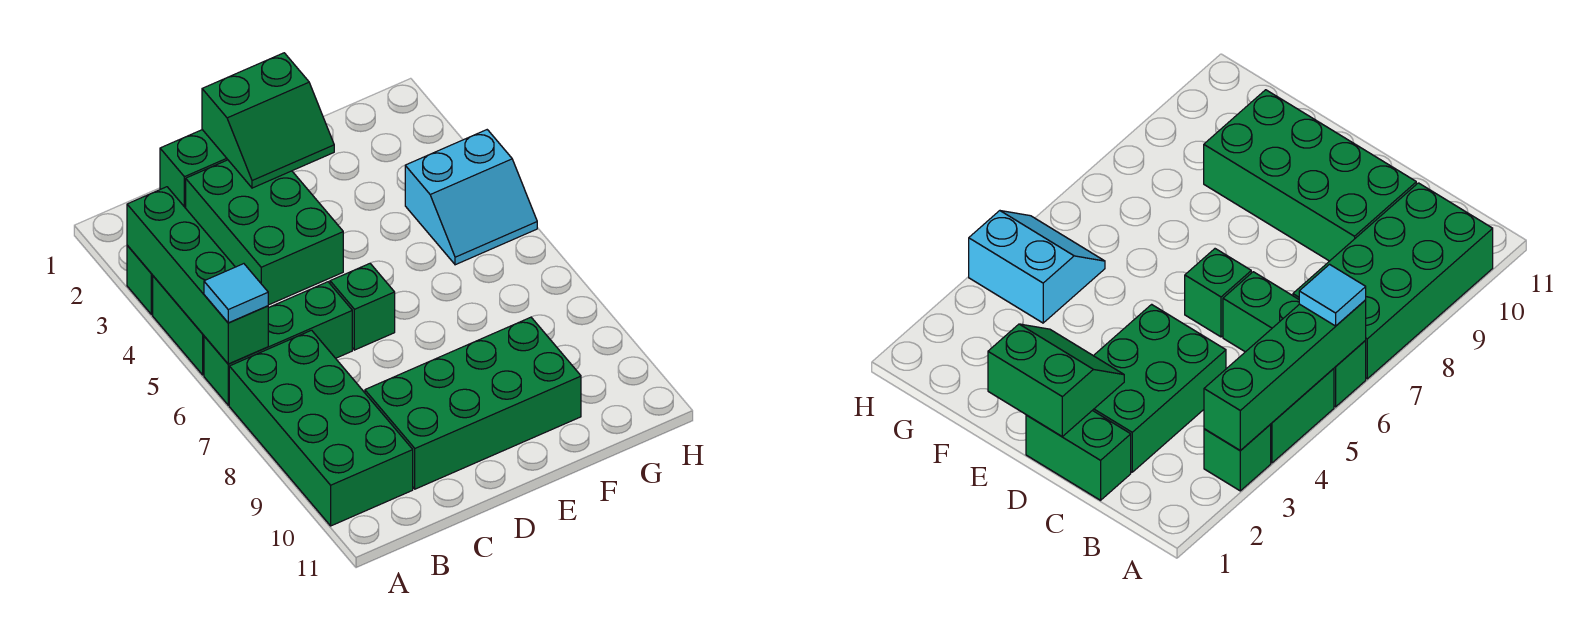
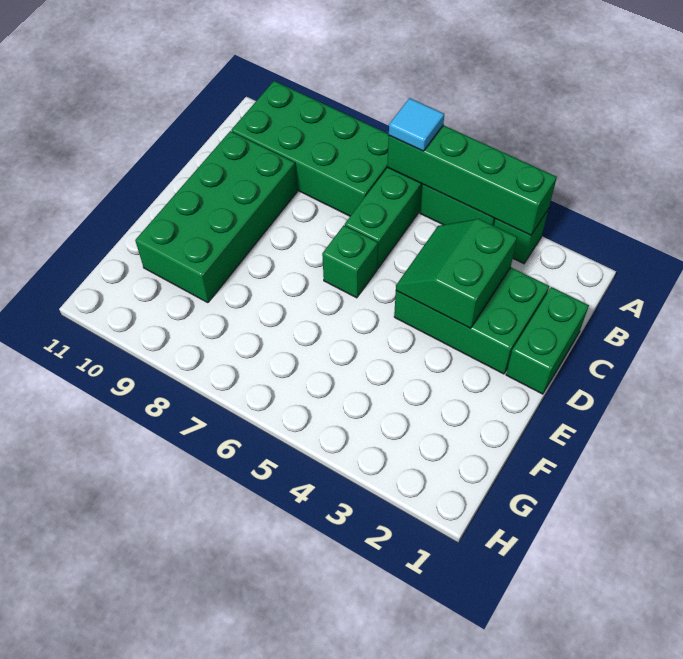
green slope D1:E2 level 2 top 1 -> green slope C3:D4 level 2 top 3
cyan slope G4:H5 level 1 top 4 -> none

